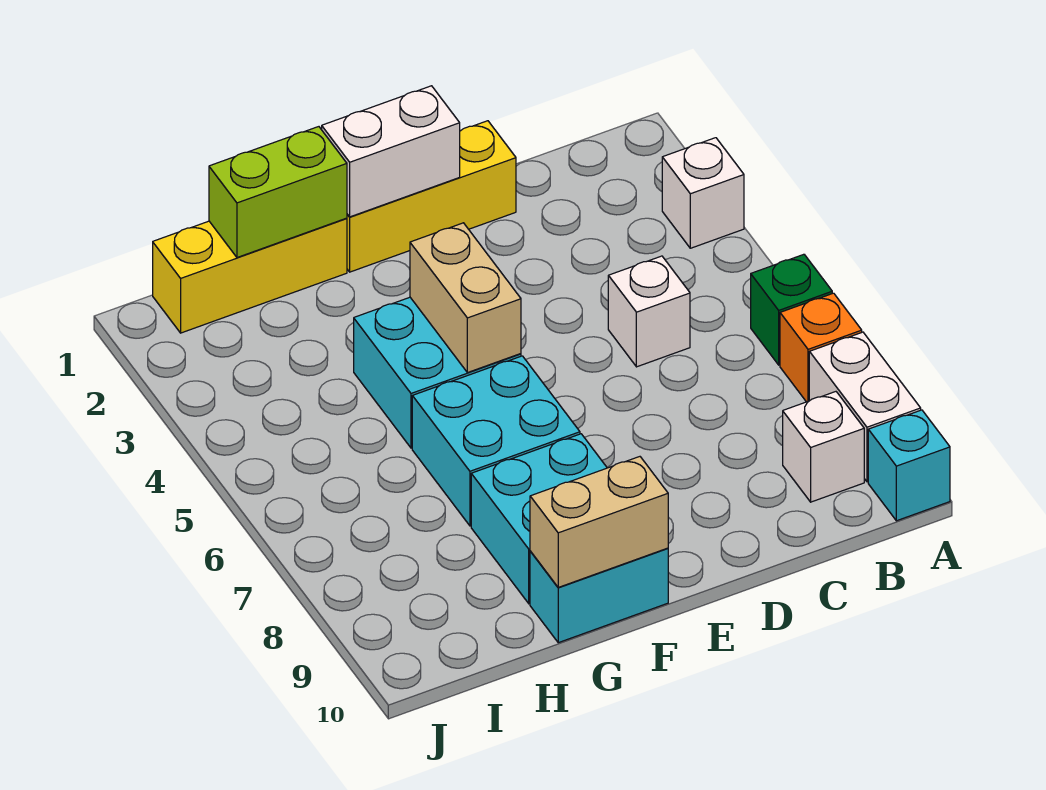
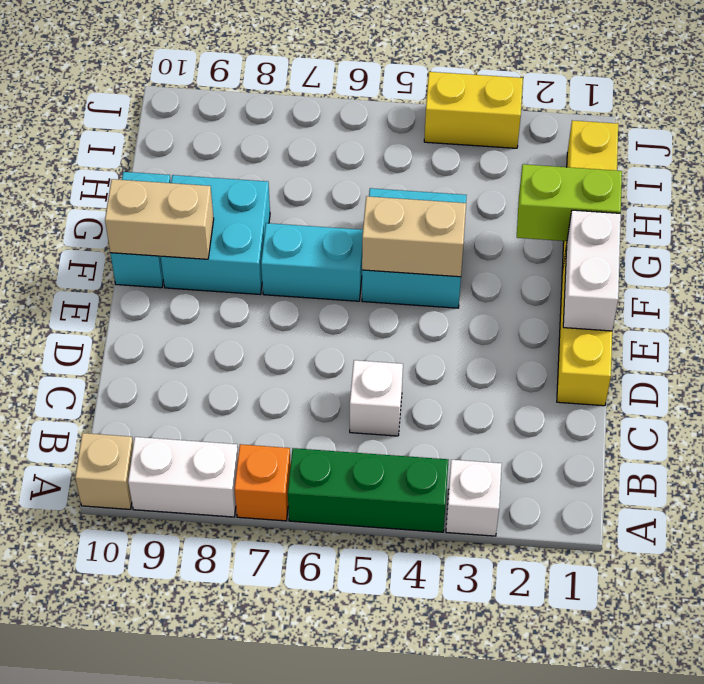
green brick A6 level 1 -> green brick A4:A6 level 1
cyan brick A10 level 1 -> tan brick A10 level 1
white brick B9 level 1 -> none
cyan brick F6:G7 level 1 -> cyan brick F6:F7 level 1
tan brick F10:G10 level 2 -> tan brick F9:F10 level 2
lime brick G1:H1 level 2 -> lime brick G1:G2 level 2
none -> yellow brick J3:J4 level 1

